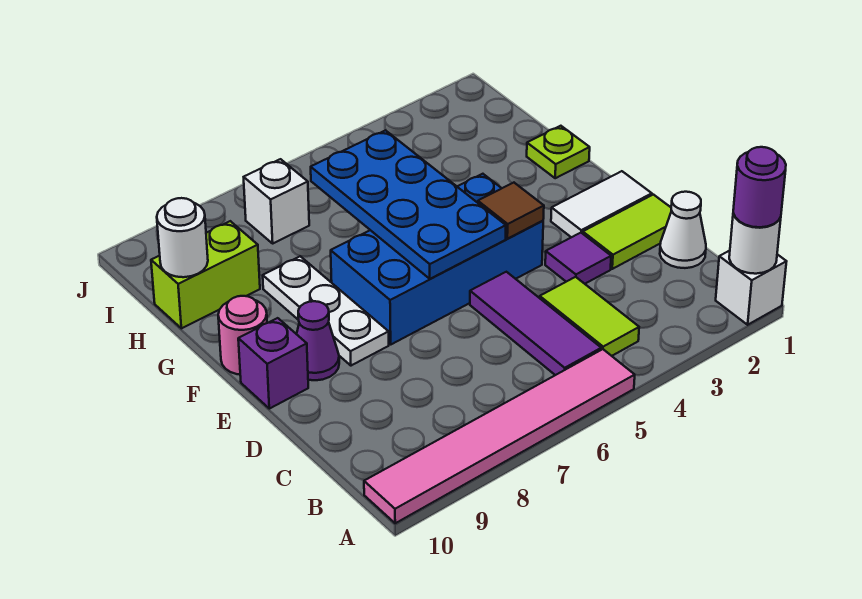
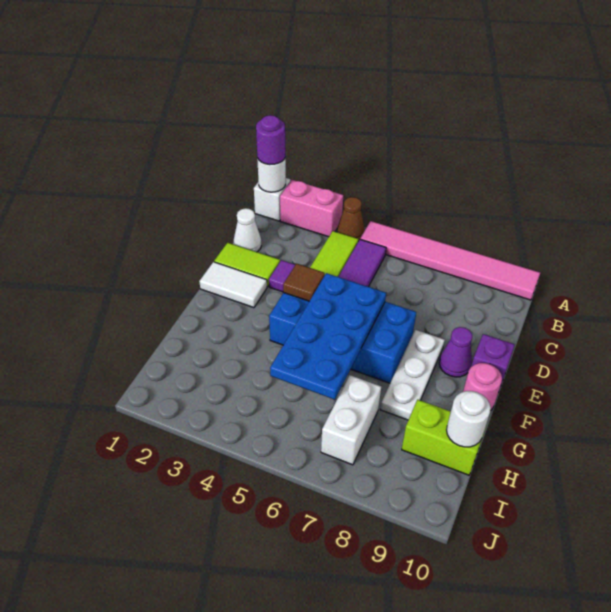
none -> pink brick A2:A3 level 1
none -> brown cone A4 level 1
lime plate G1 level 1 -> none
white brick I7 level 1 -> white brick H7:I7 level 1

